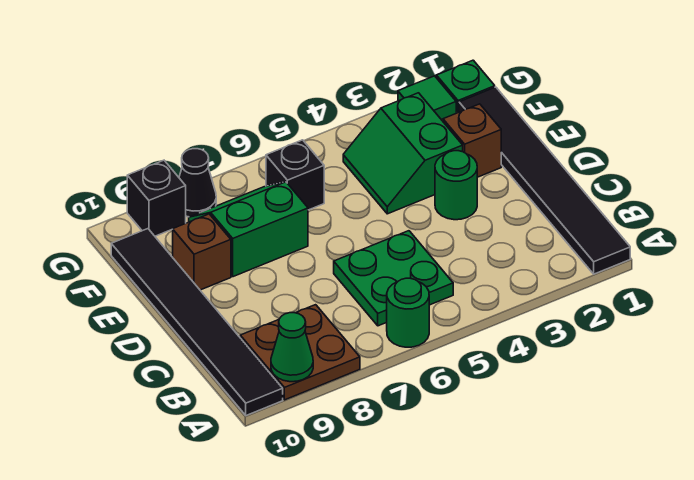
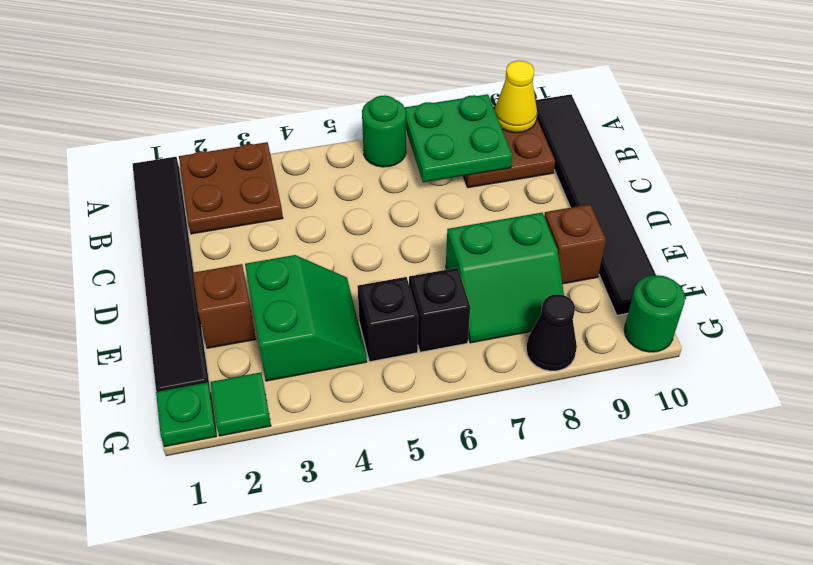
none -> brown plate A2:B3 level 1
green cone A9 level 2 -> yellow cone A9 level 2
green plate B5:C6 level 1 -> green plate A7:B8 level 2
green round brick D3 level 1 -> green round brick G10 level 1
black brick G9 level 1 -> black brick F5 level 1

